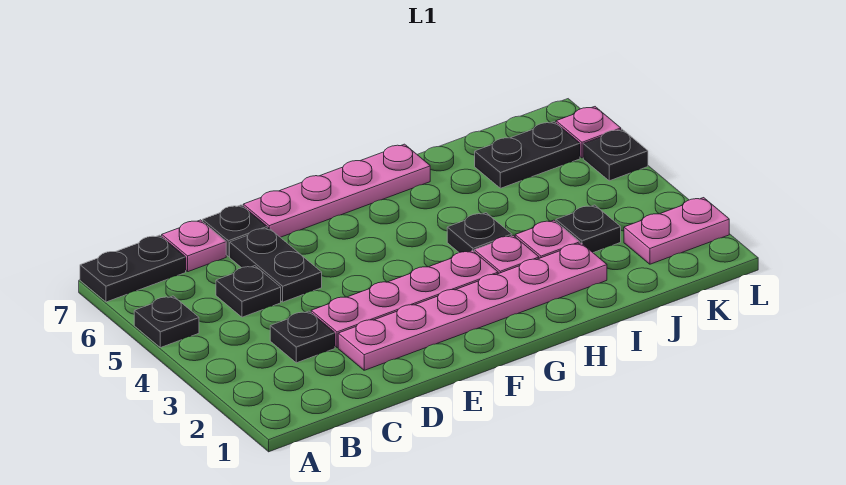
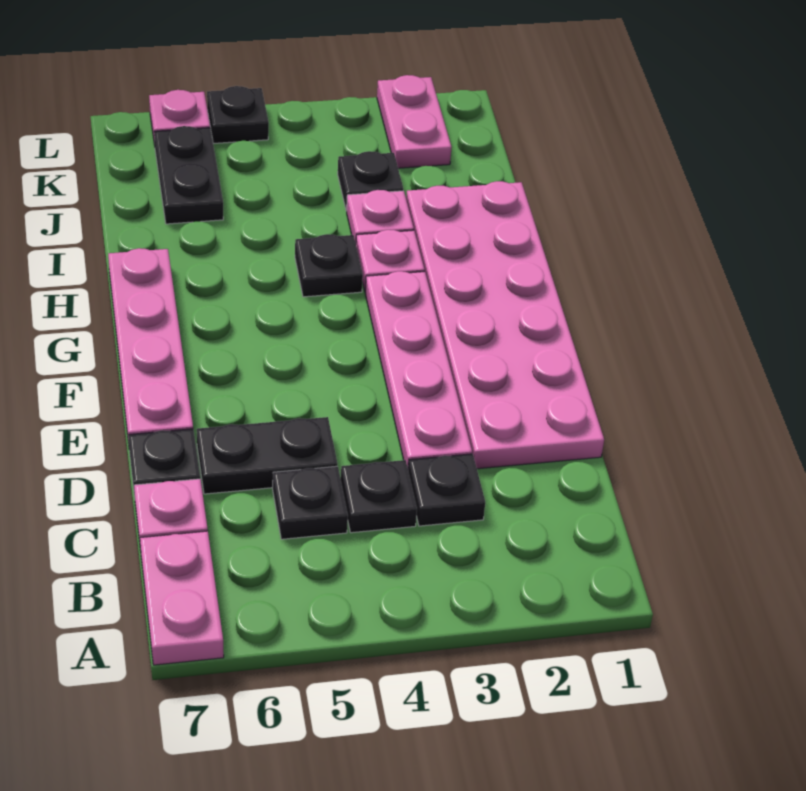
black plate A5 level 1 -> black plate C4 level 1
black plate A7:B7 level 1 -> pink plate A7:B7 level 1
pink plate D2:I2 level 1 -> pink plate D1:I2 level 1

